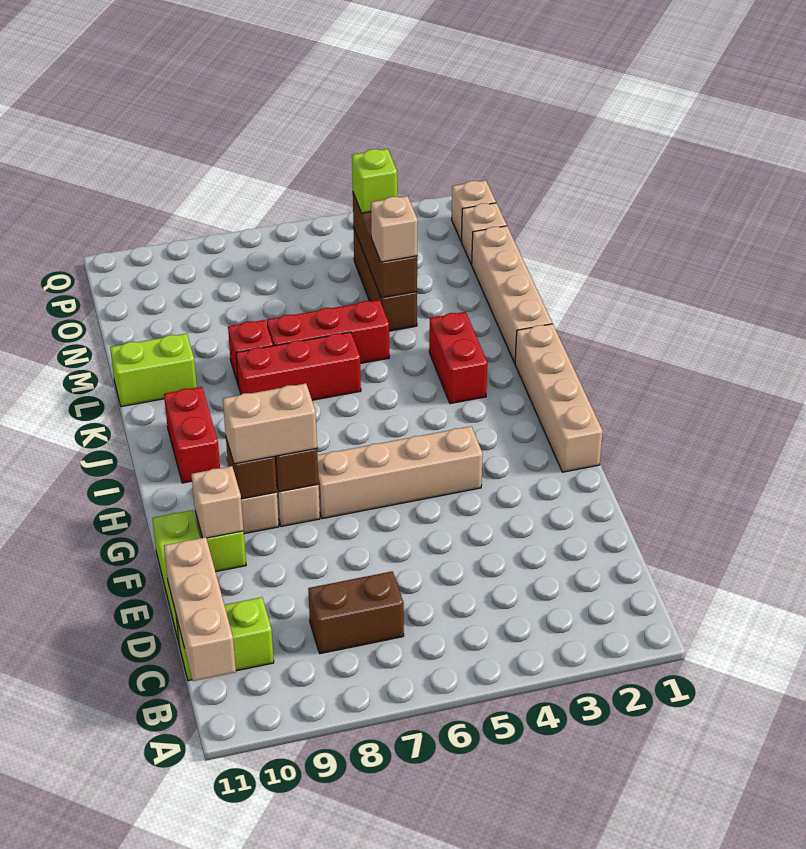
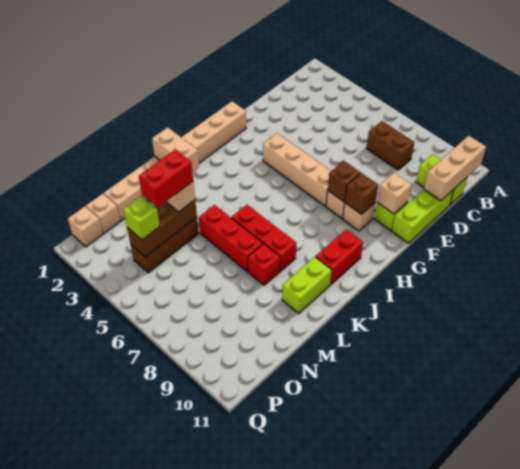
tan brick G8:G9 level 3 -> tan brick K1:K2 level 2
red brick J3:K3 level 1 -> red brick M4:N4 level 4
lime brick L10:L11 level 1 -> lime brick K10:L10 level 1

